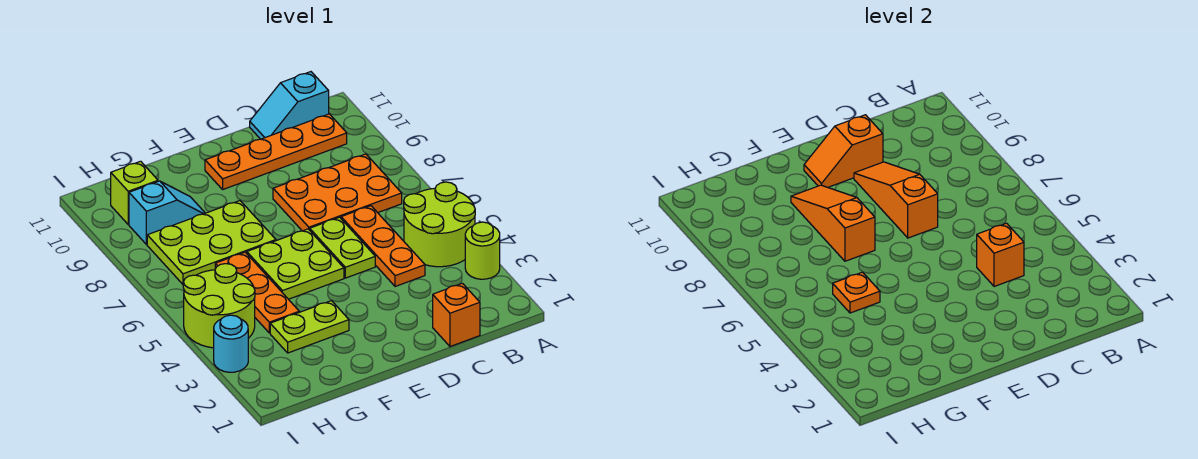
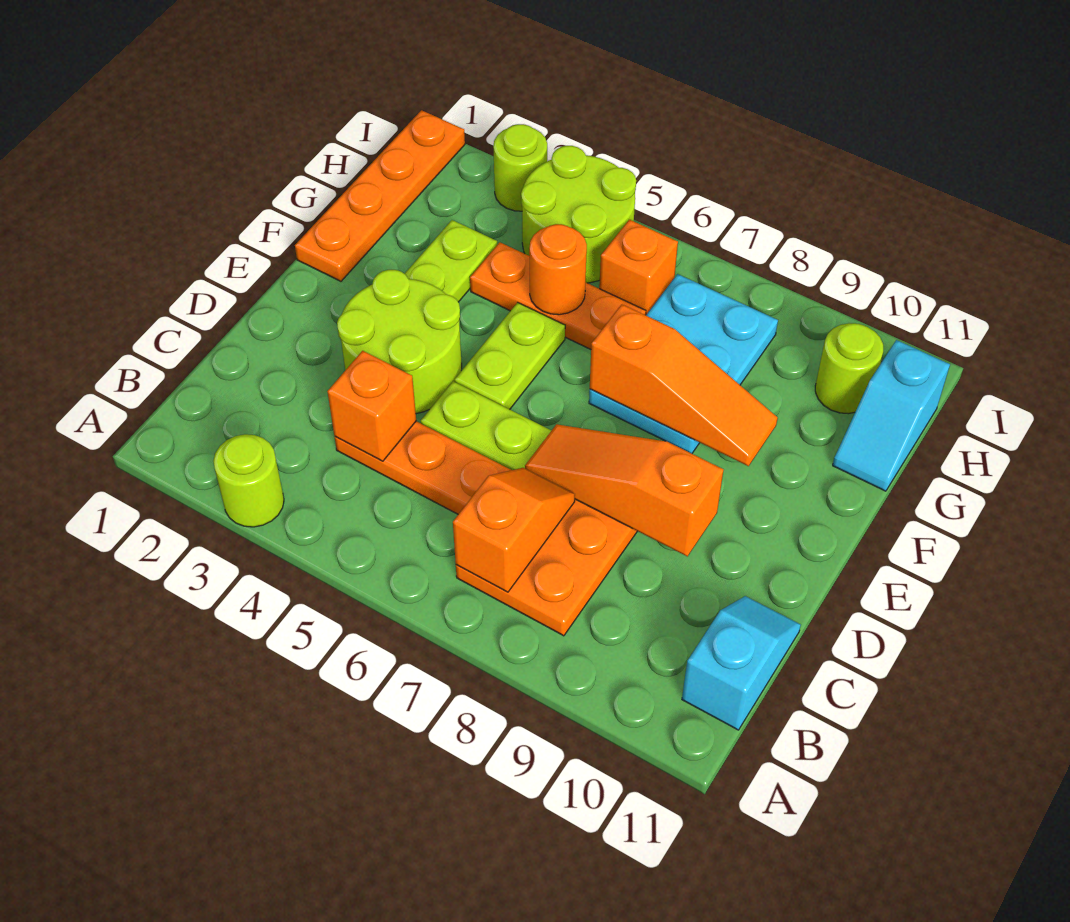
lime round brick A4:B5 level 1 -> lime round brick D3:E4 level 1
orange plate B10:E10 level 1 -> orange plate F1:I1 level 1
orange brick C1 level 1 -> orange brick H6 level 1
orange slope D7:D9 level 2 top 7 -> orange slope D7:D9 level 2 top 9
orange slope D10:E10 level 2 top D -> orange slope B7:C7 level 2 top B
lime plate E5:F6 level 1 -> lime plate E5:F5 level 1
lime plate F7:H8 level 1 -> cyan plate F7:H8 level 1
orange plate G5 level 2 -> orange round brick G5 level 2
cyan slope G9:H9 level 1 top H -> cyan slope G11:H11 level 1 top H
lime brick H10 level 1 -> lime round brick H10 level 1
cyan round brick I3 level 1 -> lime round brick I3 level 1

